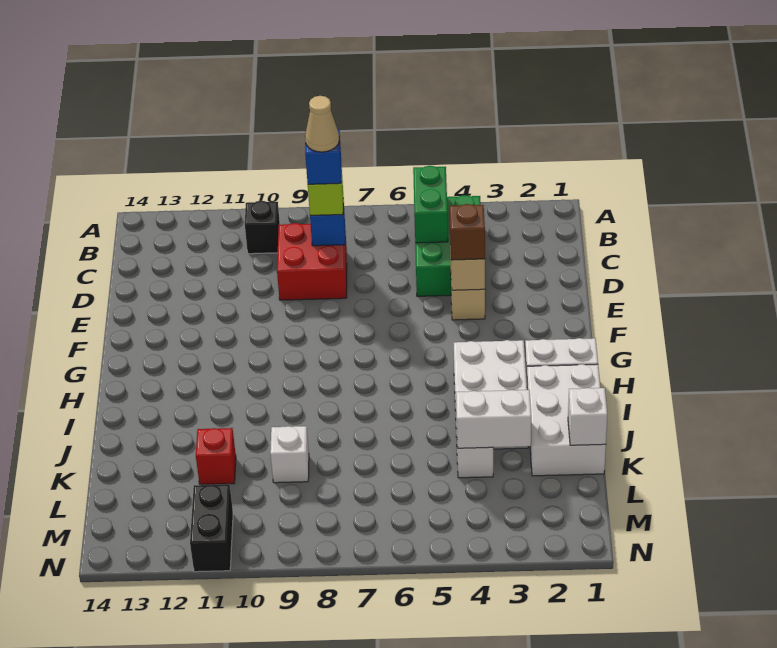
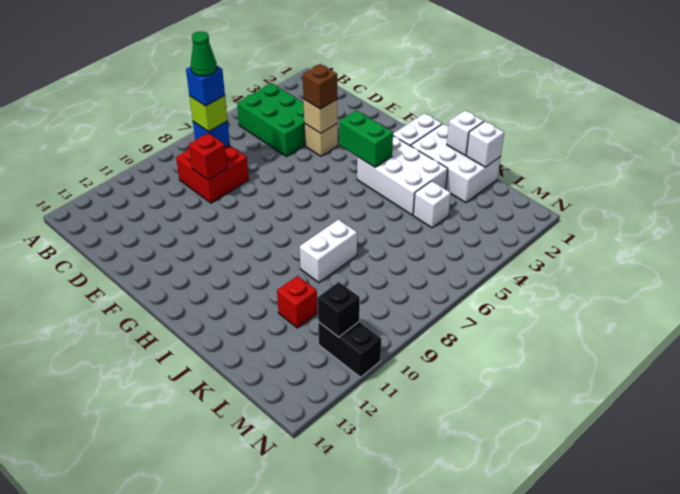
green brick B5:C5 level 2 -> green brick G4:H4 level 2
black brick B10 level 1 -> black brick M11 level 2
tan cone C8 level 5 -> green cone C8 level 5
none -> red brick D9 level 2
white brick K3:K4 level 2 -> white brick J8:J9 level 1
white brick K9 level 1 -> white brick J1 level 2

